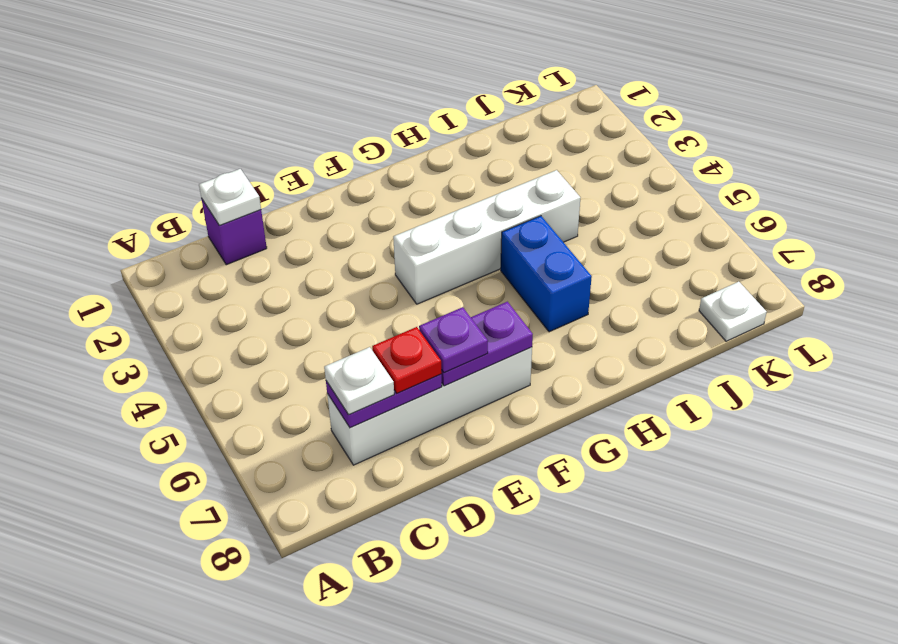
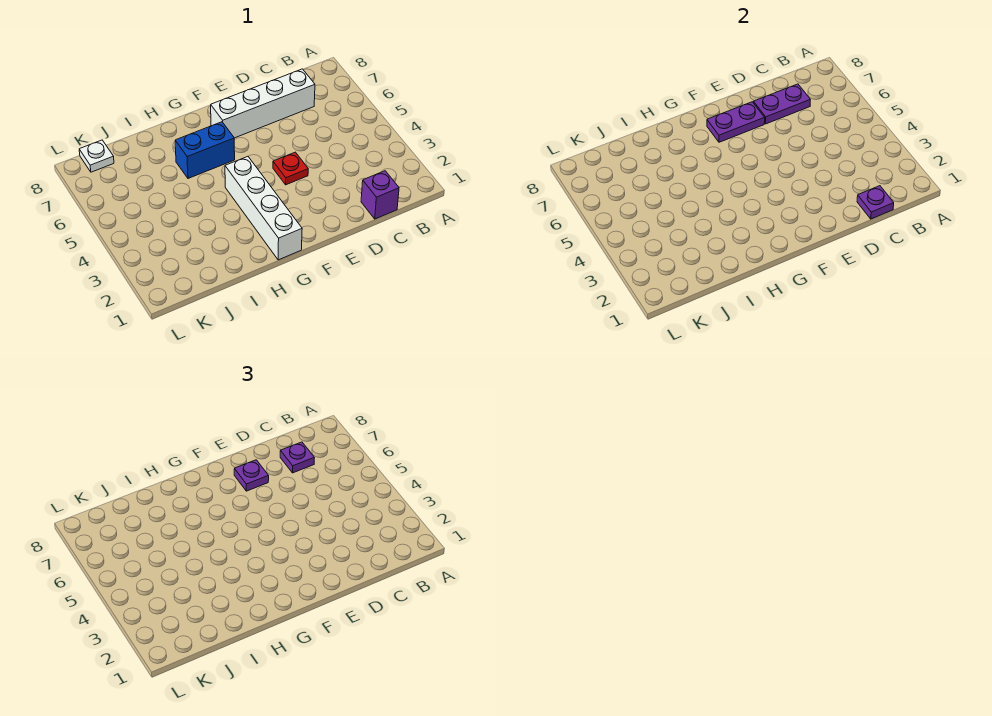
white plate C1 level 2 -> purple plate C1 level 2
white plate C7 level 3 -> purple plate C7 level 3
red plate D7 level 3 -> red plate E4 level 1
white brick F4:I4 level 1 -> white brick G1:G4 level 1
blue brick H5:H6 level 1 -> blue brick G6:H6 level 1

